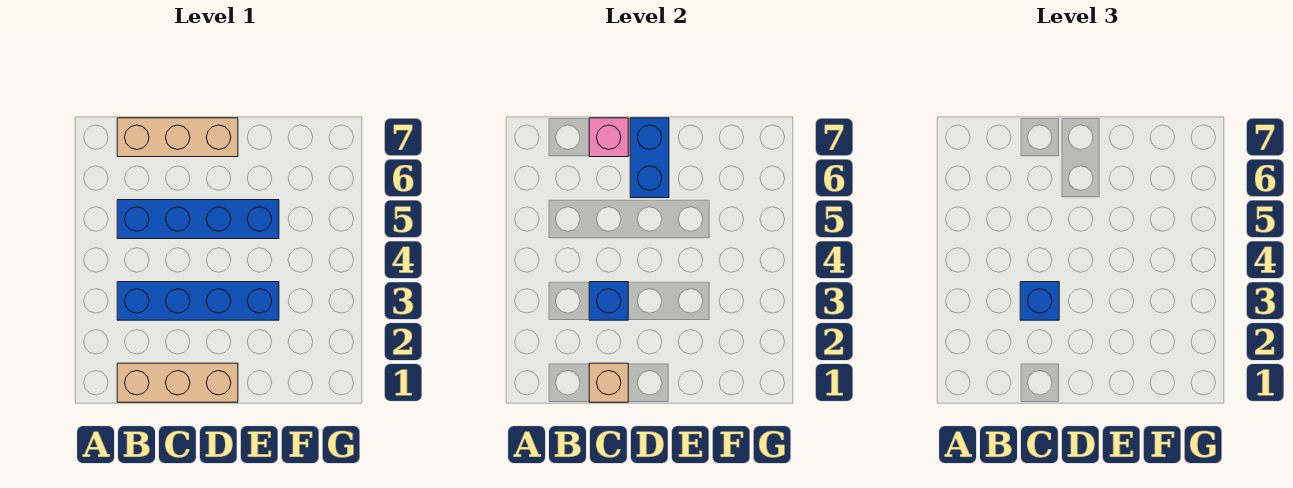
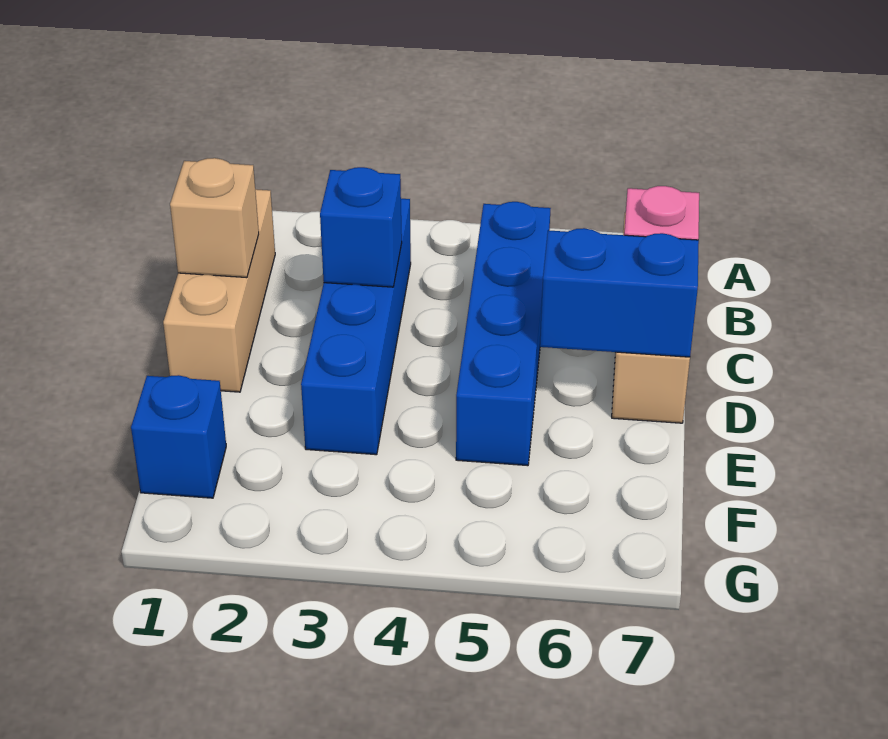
blue brick C3 level 3 -> blue brick F1 level 1

